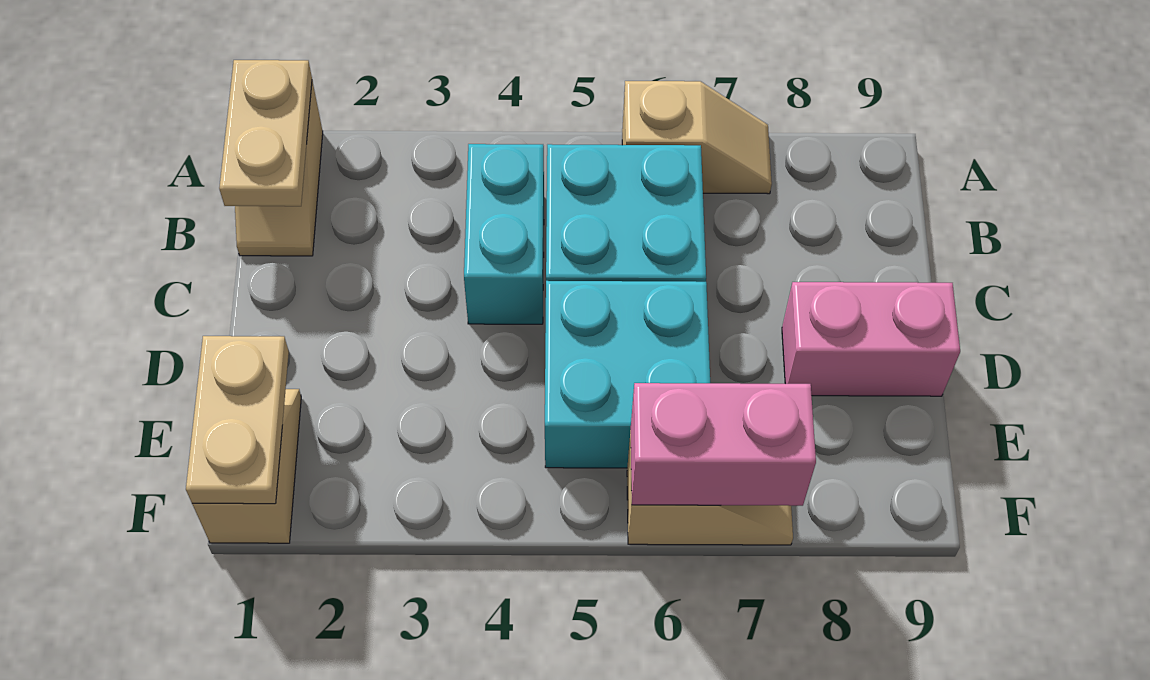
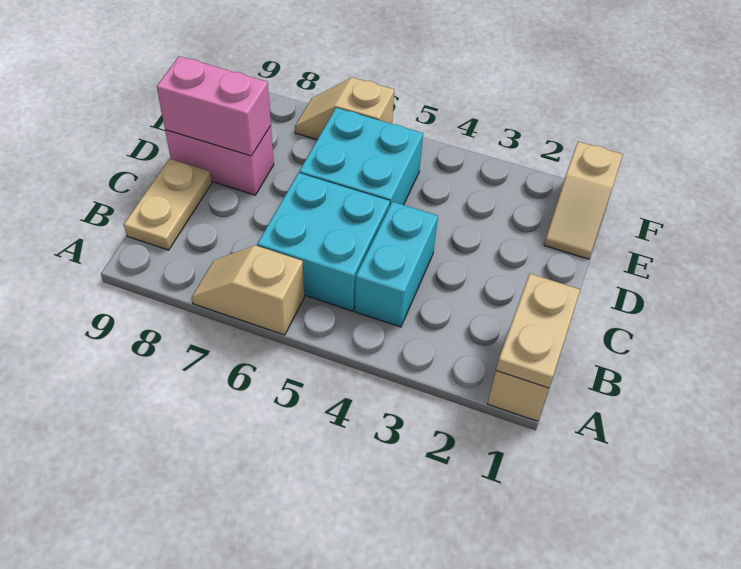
tan plate E1:F1 level 2 -> tan plate B9:C9 level 1
pink brick F6:F7 level 2 -> pink brick D8:D9 level 2

